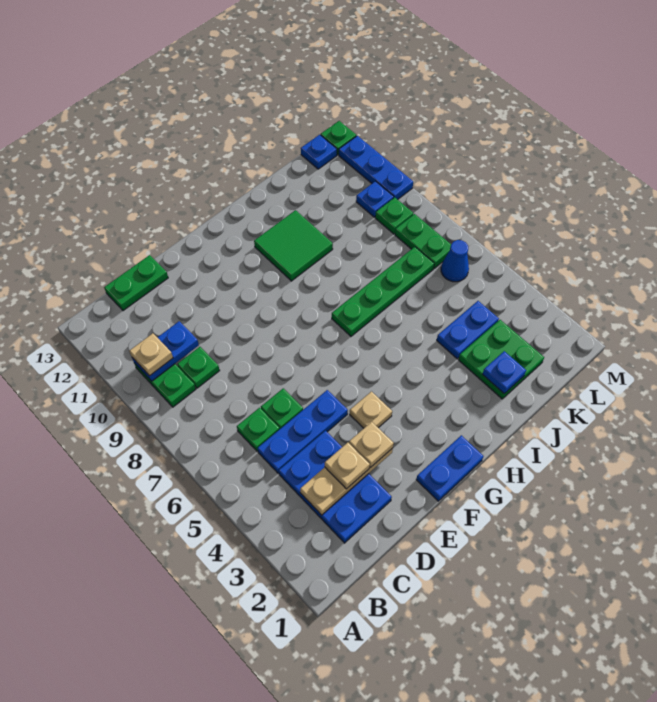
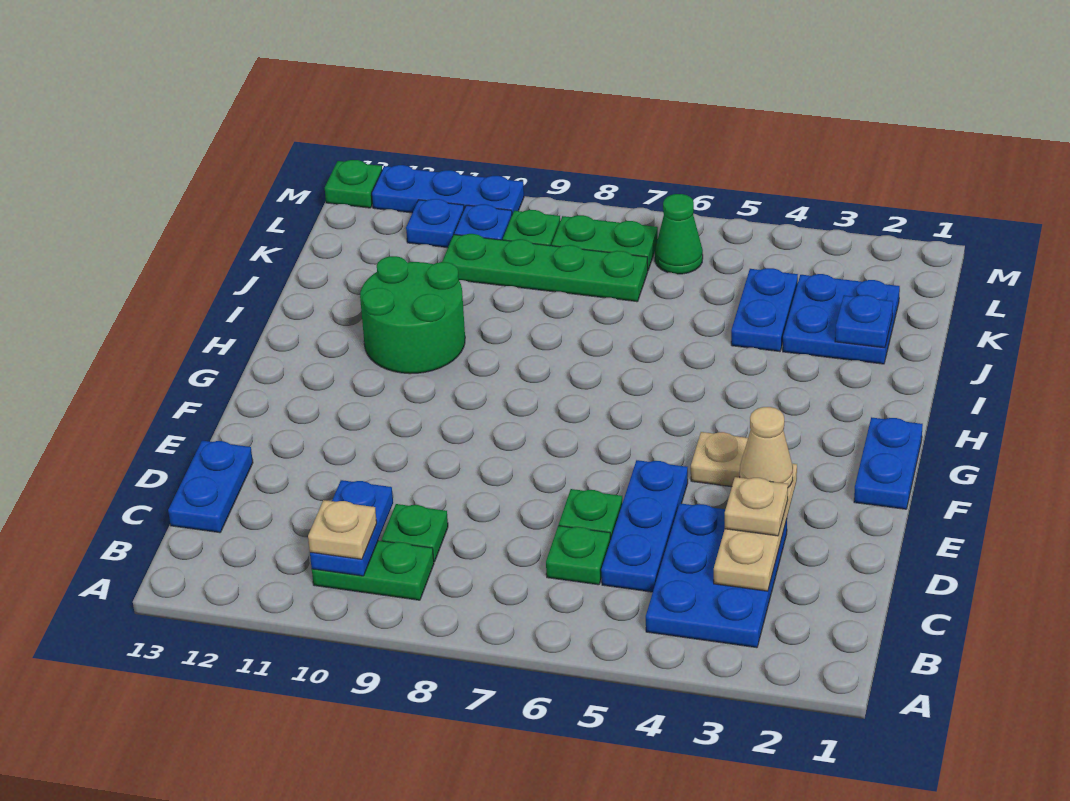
blue plate C2:D4 level 1 -> blue plate B3:D4 level 1
green plate C13:D13 level 1 -> blue plate C13:D13 level 1
tan plate E3 level 3 -> tan cone E3 level 3
green plate H7:K7 level 1 -> green plate K7:K10 level 1
green tile H10:I11 level 1 -> green round brick H10:I11 level 1
green plate J2:K3 level 1 -> blue plate J2:K3 level 1
blue cone L6 level 1 -> green cone L6 level 1
blue plate L13 level 1 -> blue plate L11 level 1

